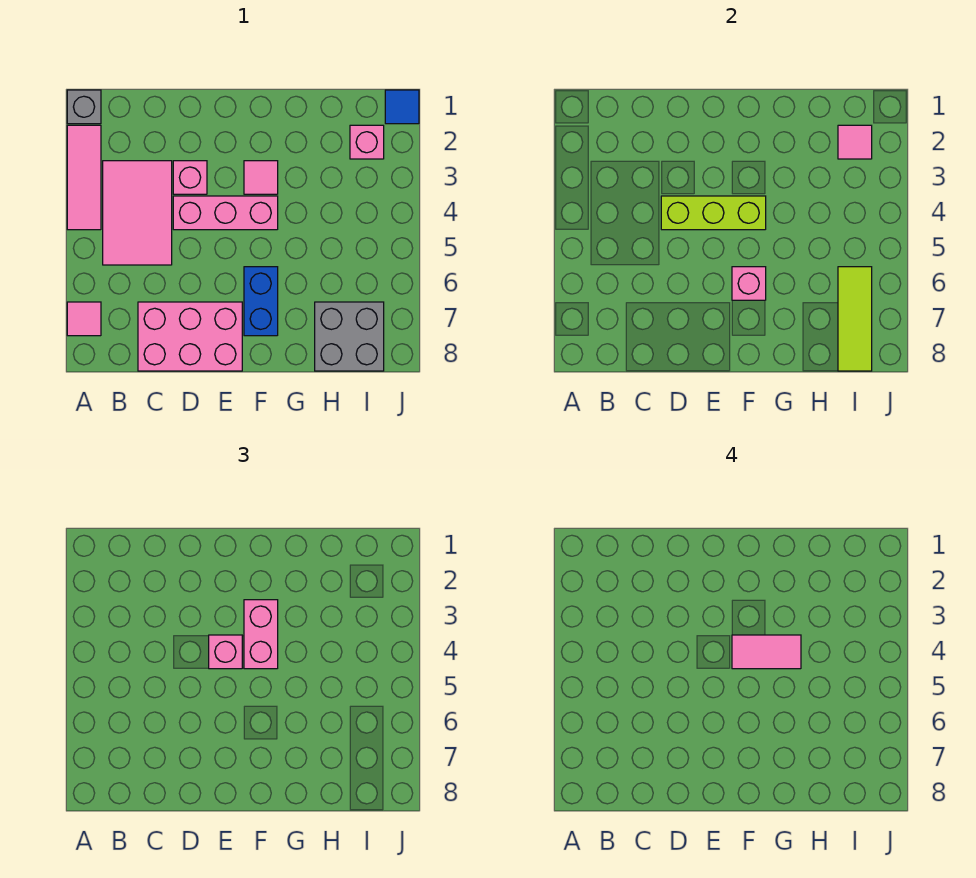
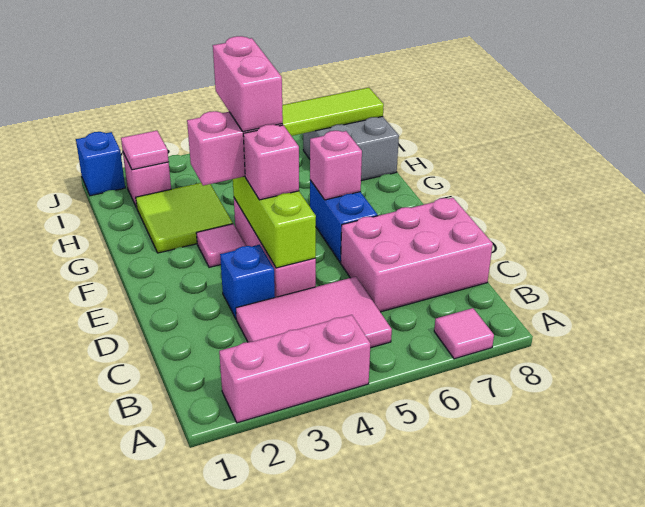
grey brick A1 level 1 -> none
pink tile A2:A4 level 1 -> pink brick A2:A4 level 1
pink brick C7:E8 level 1 -> pink brick C6:D8 level 1
pink brick D3 level 1 -> blue brick D3 level 1
pink tile F4:G4 level 4 -> pink brick F4:G4 level 4
blue brick F6:F7 level 1 -> blue brick E6:F6 level 1
none -> lime tile G2:H3 level 1
blue tile J1 level 1 -> blue brick J1 level 1

